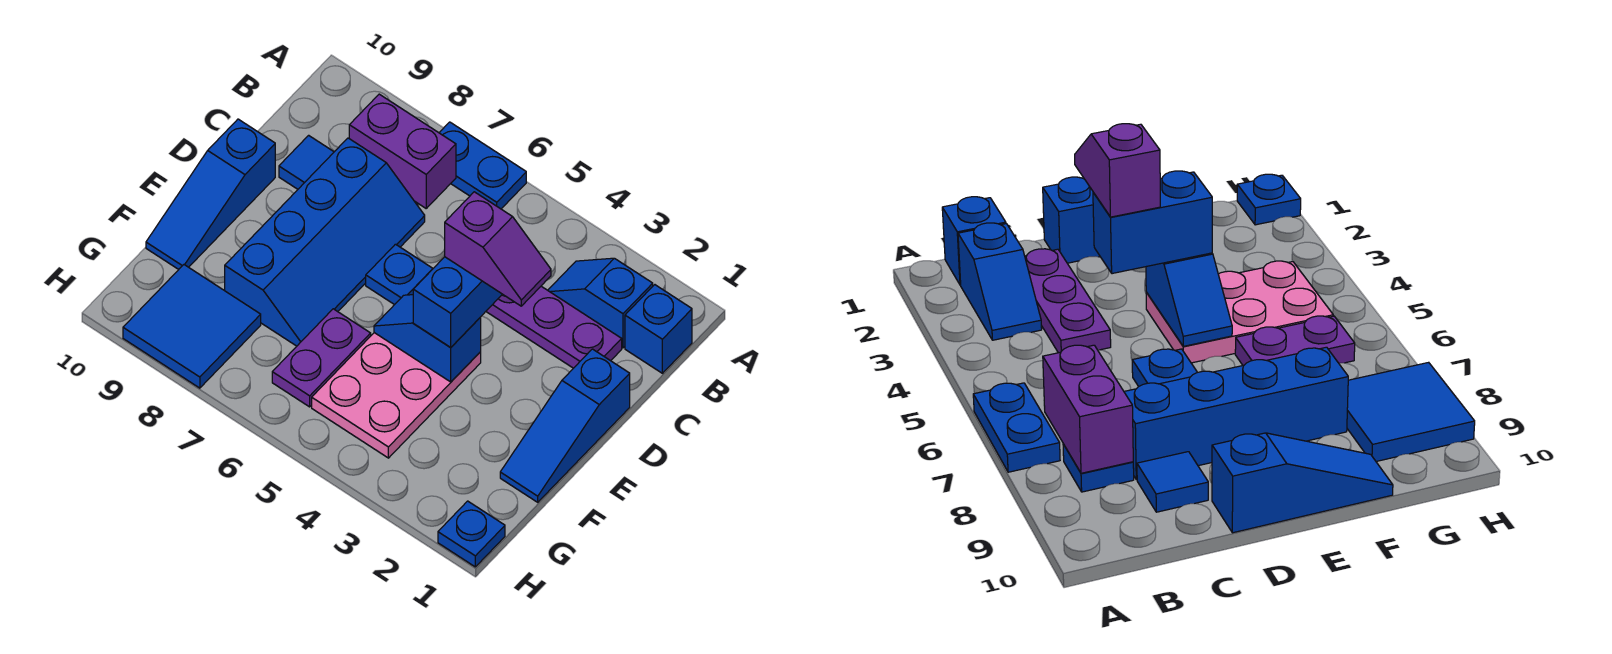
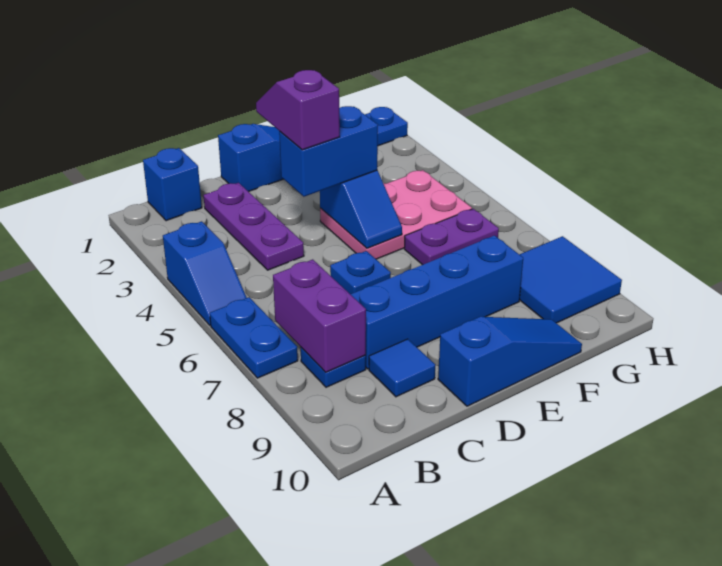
blue slope B2:B3 level 1 top 2 -> blue slope A4:A5 level 1 top 4

